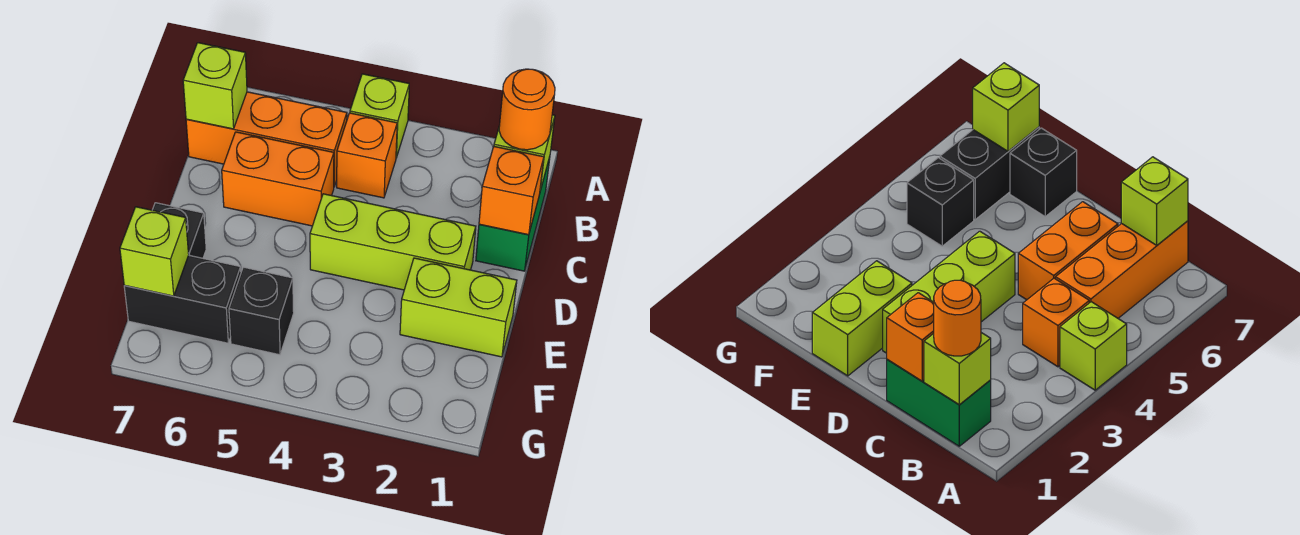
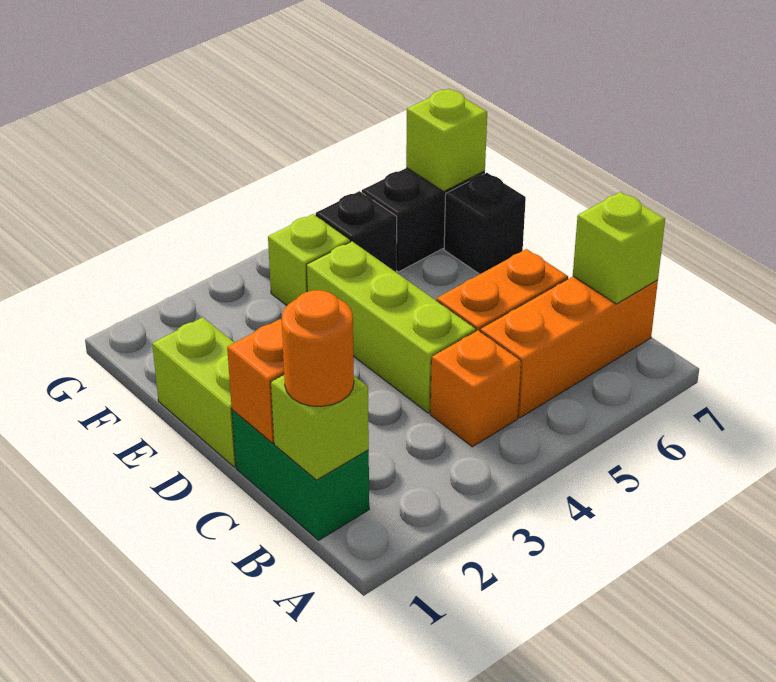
lime brick A4 level 1 -> lime brick F4 level 1
lime brick D2:D4 level 1 -> lime brick C4:E4 level 1
lime brick E1:E2 level 1 -> lime brick D1:E1 level 1

